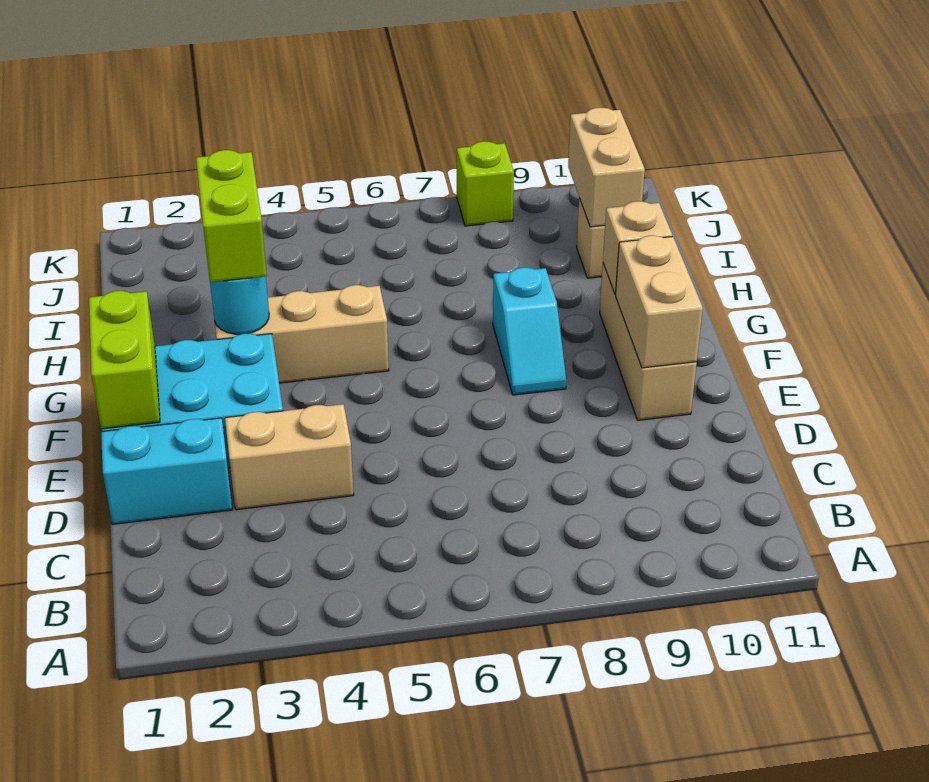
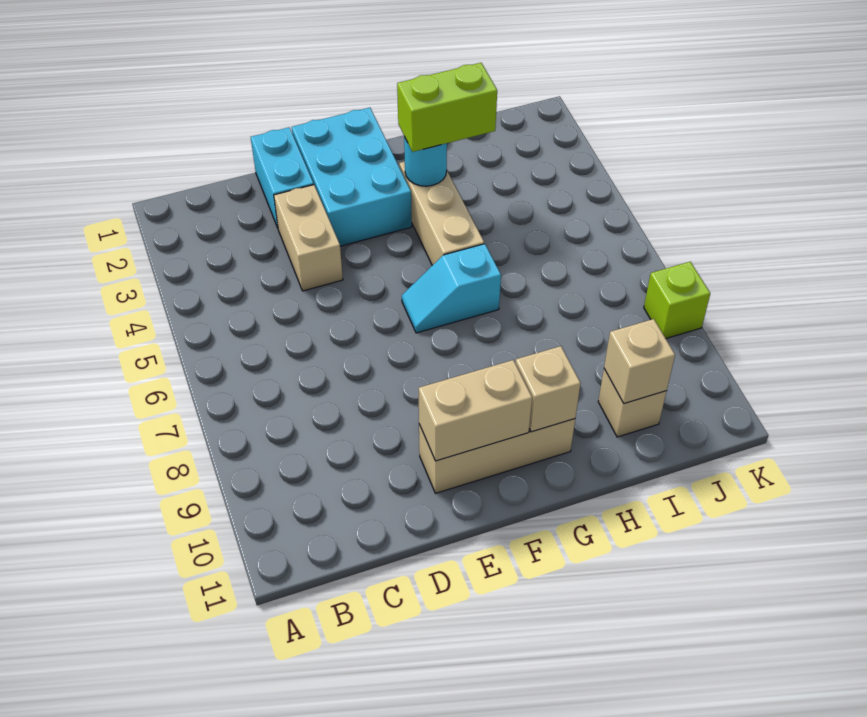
lime brick E1:F1 level 2 -> none
cyan slope F8:G8 level 1 top G -> cyan slope F6:G6 level 1 top G
tan brick I10:J10 level 2 -> tan brick I10 level 2

